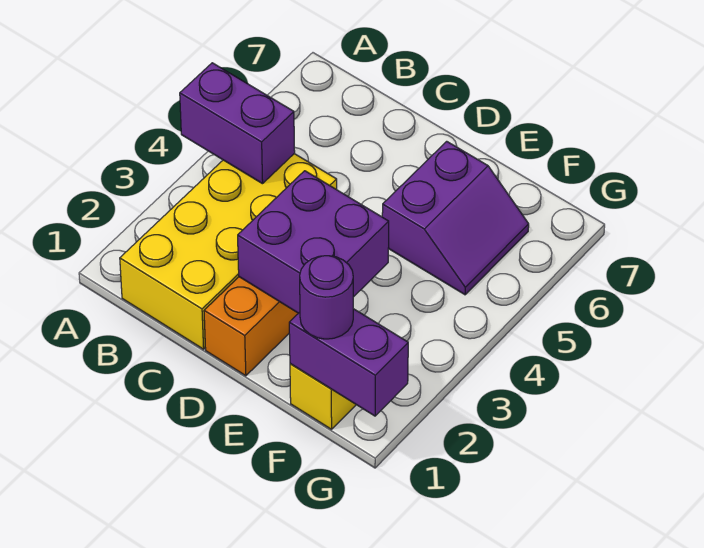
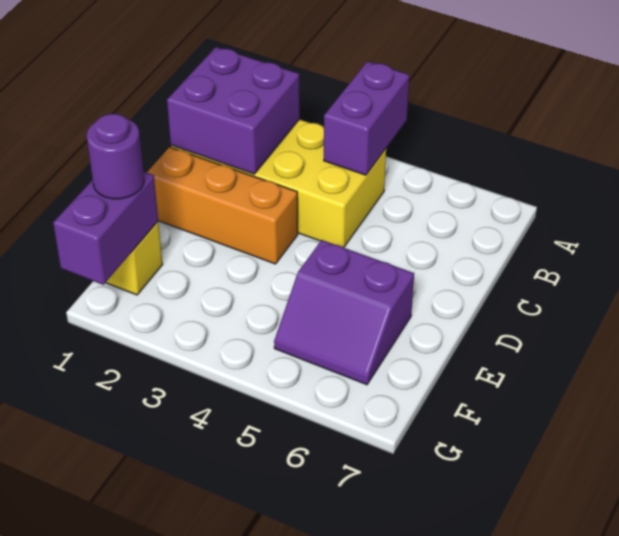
purple brick D2:E3 level 2 -> purple brick B1:C2 level 2

